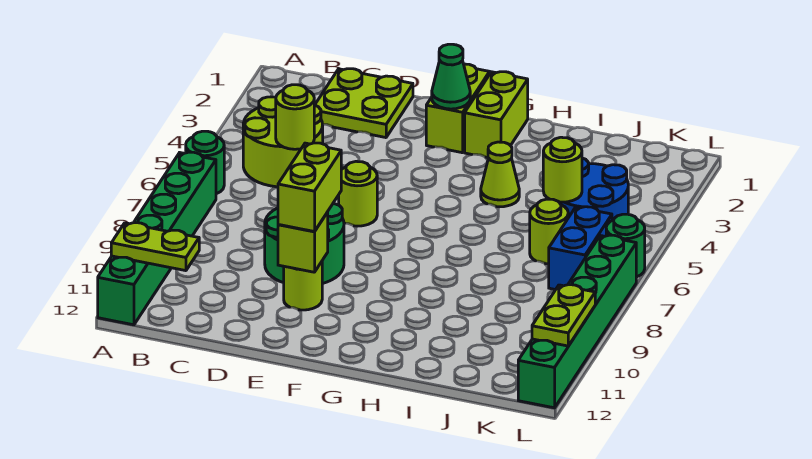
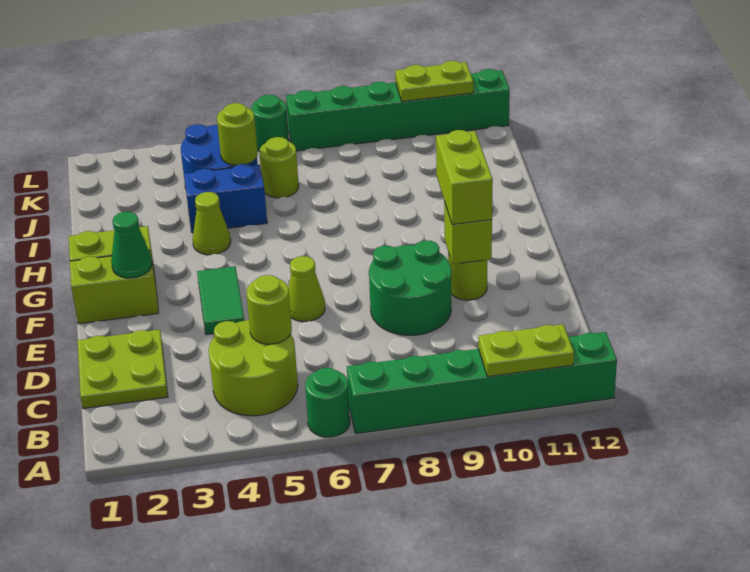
lime plate A11:B11 level 2 -> lime plate A10:A11 level 2
none -> green tile E4:F4 level 1
lime round brick E6 level 1 -> lime cone E6 level 1
lime brick E9:E10 level 3 -> lime brick E10:F10 level 3
blue brick K6:K7 level 1 -> blue brick I4:I5 level 1

